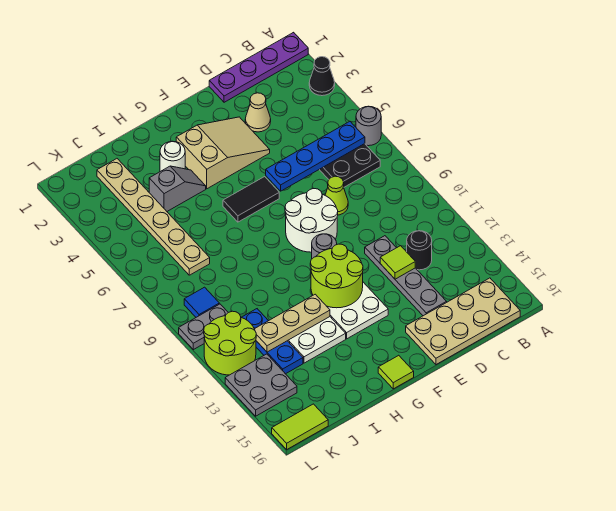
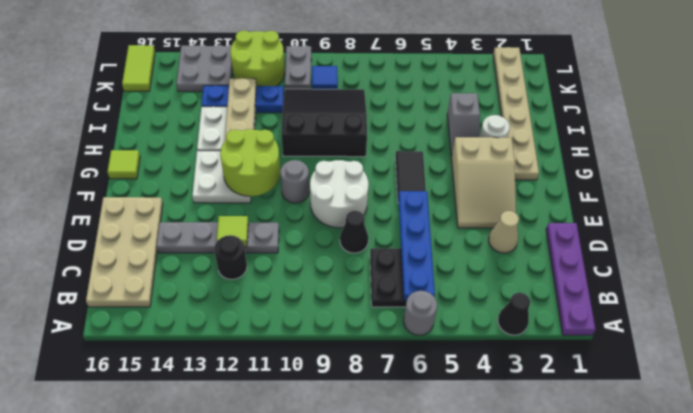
lime cone D8 level 1 -> black cone D8 level 1
none -> black slope H8:J10 level 1 top H
tan plate J2:J7 level 1 -> tan plate G2:L2 level 1

